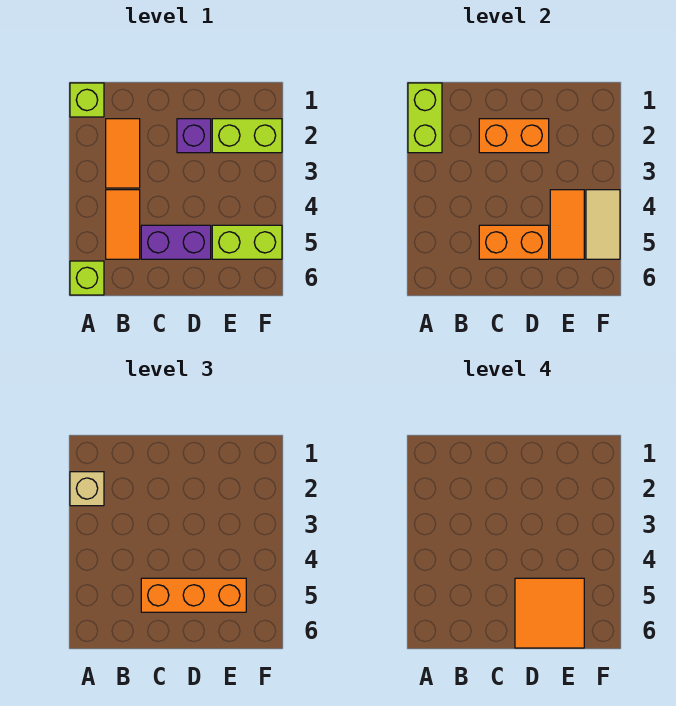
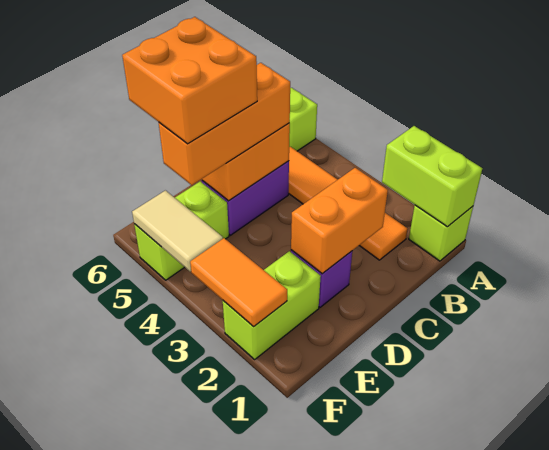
tan brick A2 level 3 -> none
orange tile D5:E6 level 4 -> orange brick D5:E6 level 4
orange tile E4:E5 level 2 -> orange tile F2:F3 level 2

